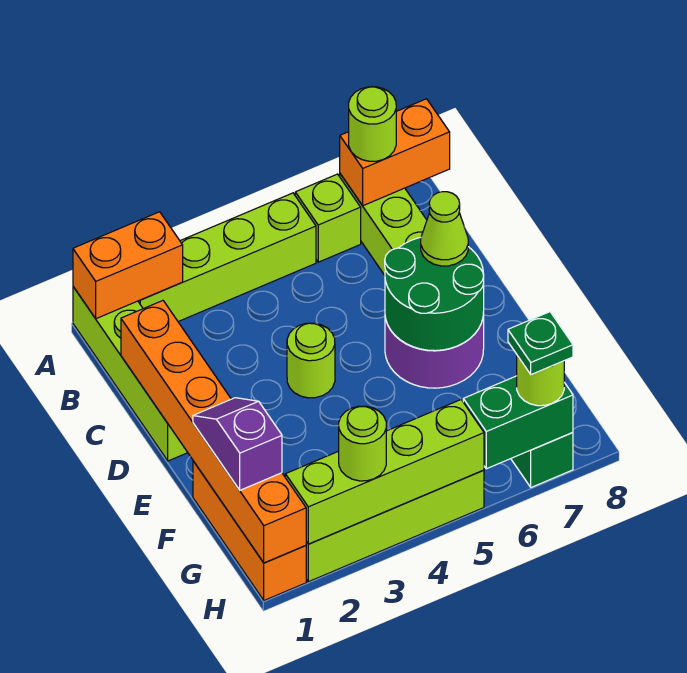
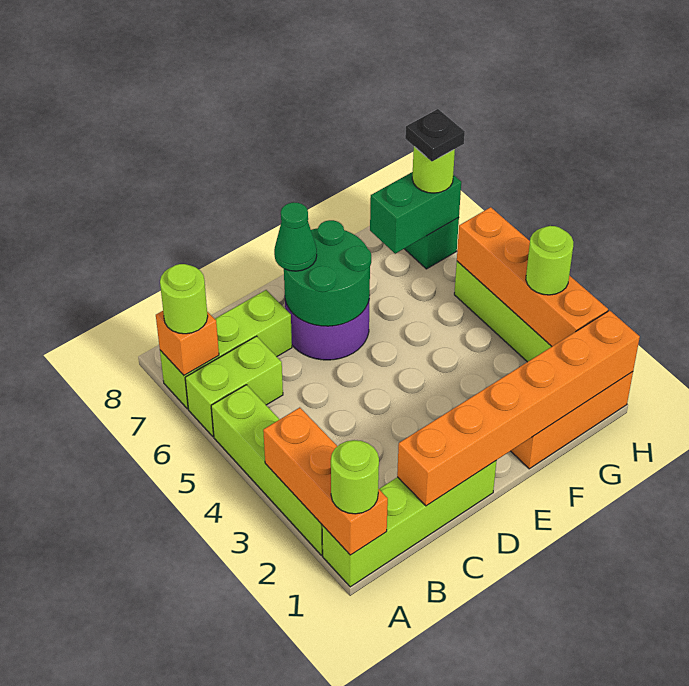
orange brick A1:A2 level 2 -> orange brick A1:A3 level 2
lime brick A6 level 1 -> lime brick A6:B6 level 1
orange brick A7:A8 level 2 -> orange brick A7 level 2
lime round brick D4 level 1 -> lime round brick A1 level 3
lime cone D7 level 3 -> green cone D7 level 3
purple slope F1:G1 level 3 top G -> none
lime brick H2:H5 level 2 -> orange brick H2:H5 level 2
green brick H6:H7 level 2 -> green brick G7:H7 level 2
green plate H7 level 4 -> black plate H7 level 4

